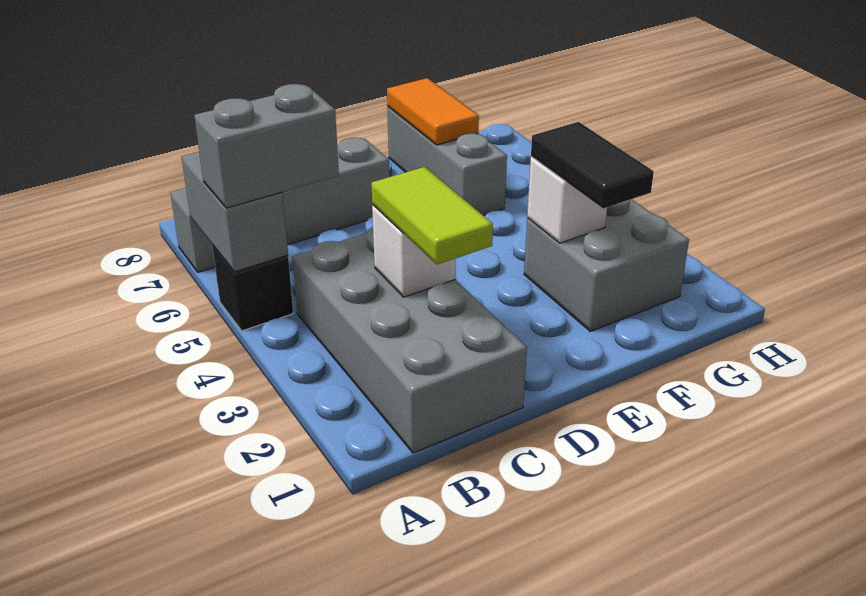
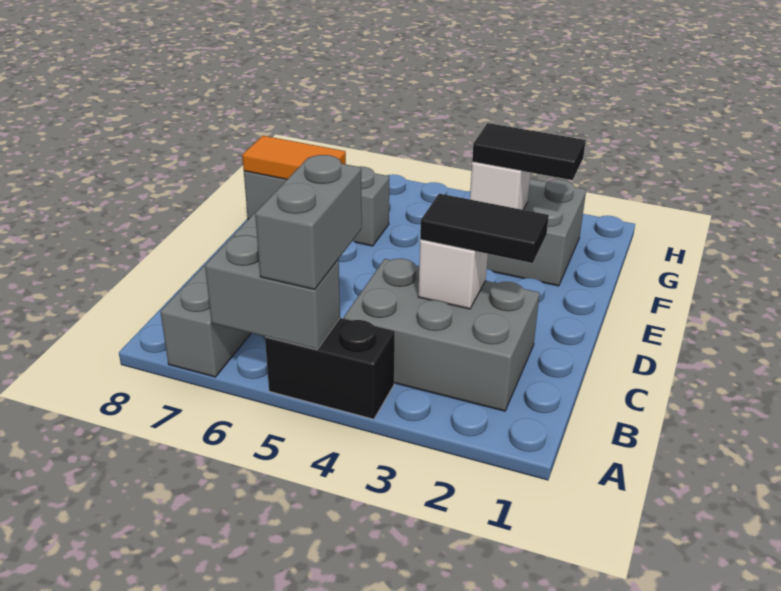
black brick A5 level 1 -> black brick A4:A5 level 1
grey brick B1:C4 level 1 -> grey brick B2:C4 level 1
lime tile C2:C3 level 3 -> black tile C2:C3 level 3

